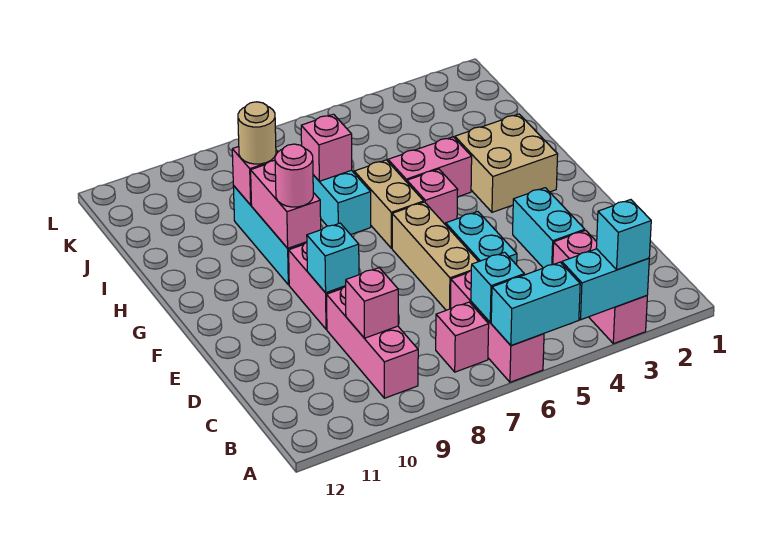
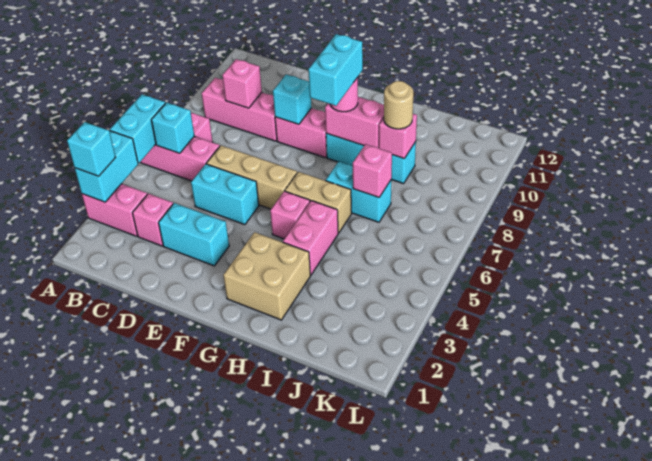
none -> cyan brick G8:G9 level 4

